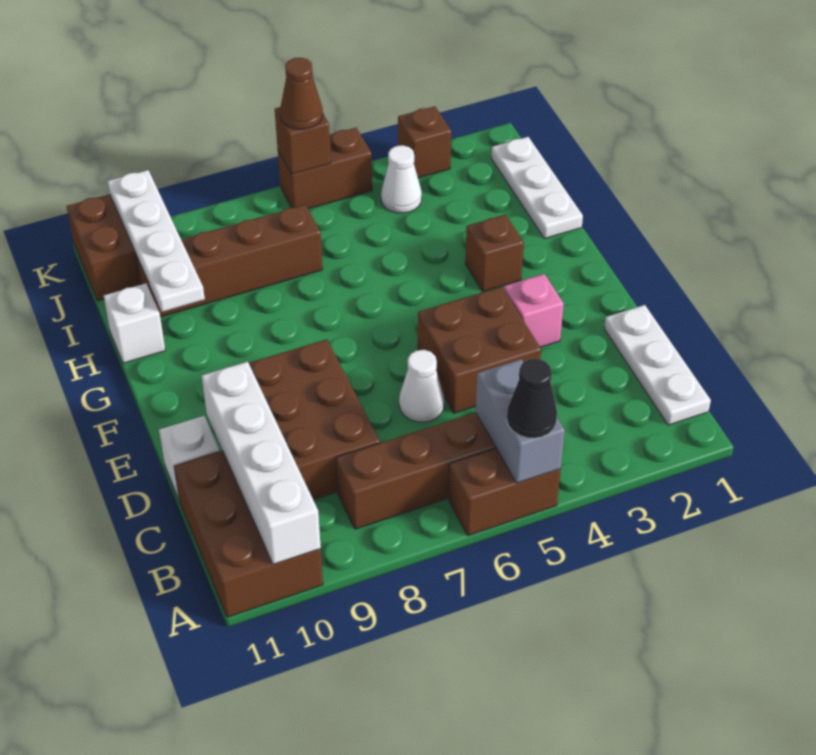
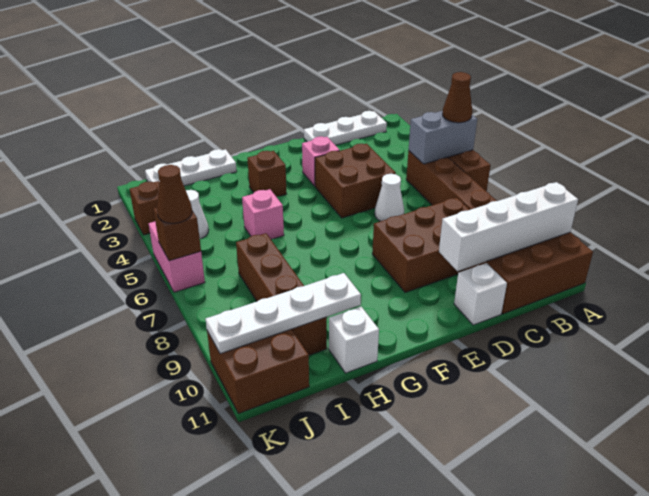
black cone A5 level 3 -> brown cone A5 level 3
none -> pink brick H5 level 1
brown brick K5:K6 level 1 -> pink brick K5:K6 level 1

